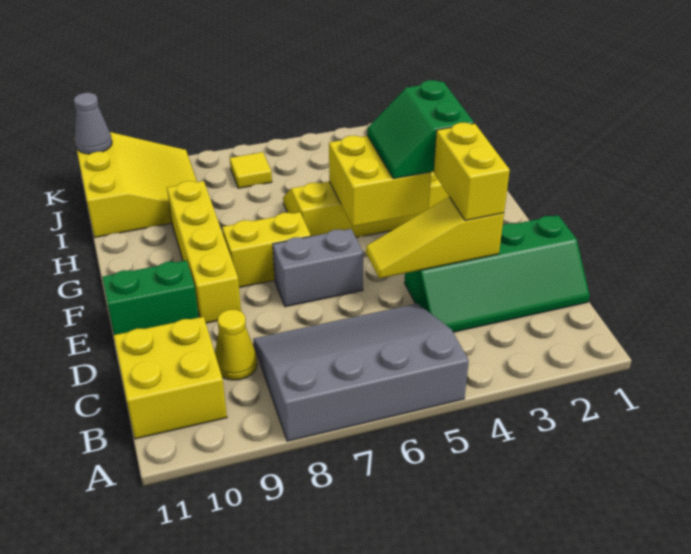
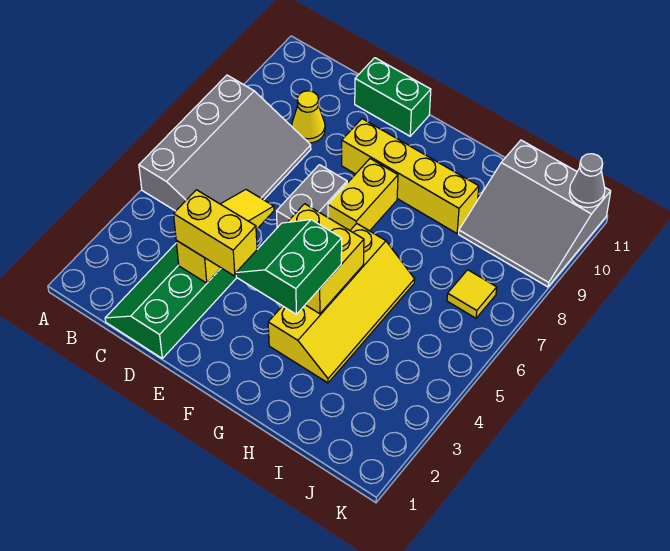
yellow brick B10:C11 level 1 -> none
green brick E10:E11 level 1 -> green brick D11:E11 level 1
green slope F3:G4 level 3 top 3 -> green slope F3:G4 level 3 top G
yellow slope I9:K11 level 1 top 11 -> grey slope I9:K11 level 1 top 11

